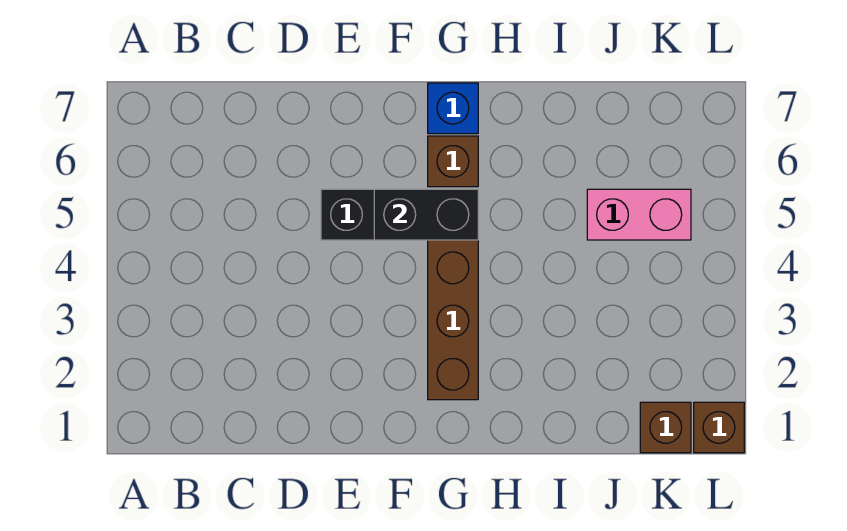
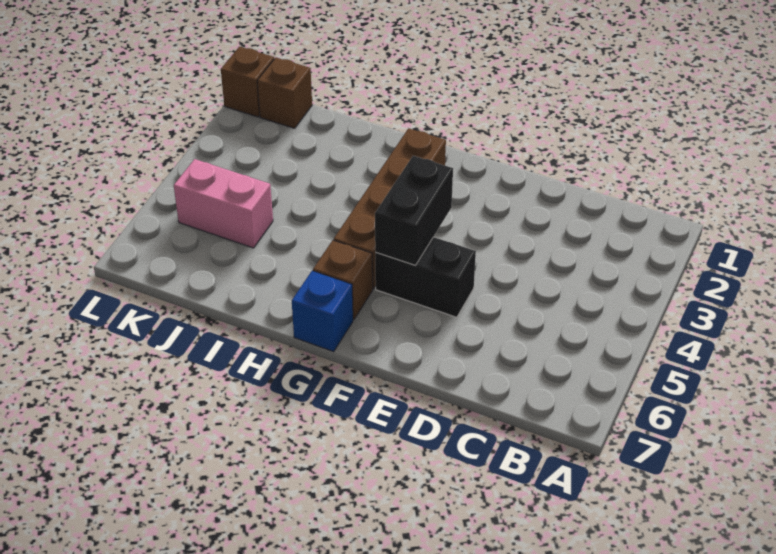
black brick F5:G5 level 2 -> black brick F4:F5 level 2

